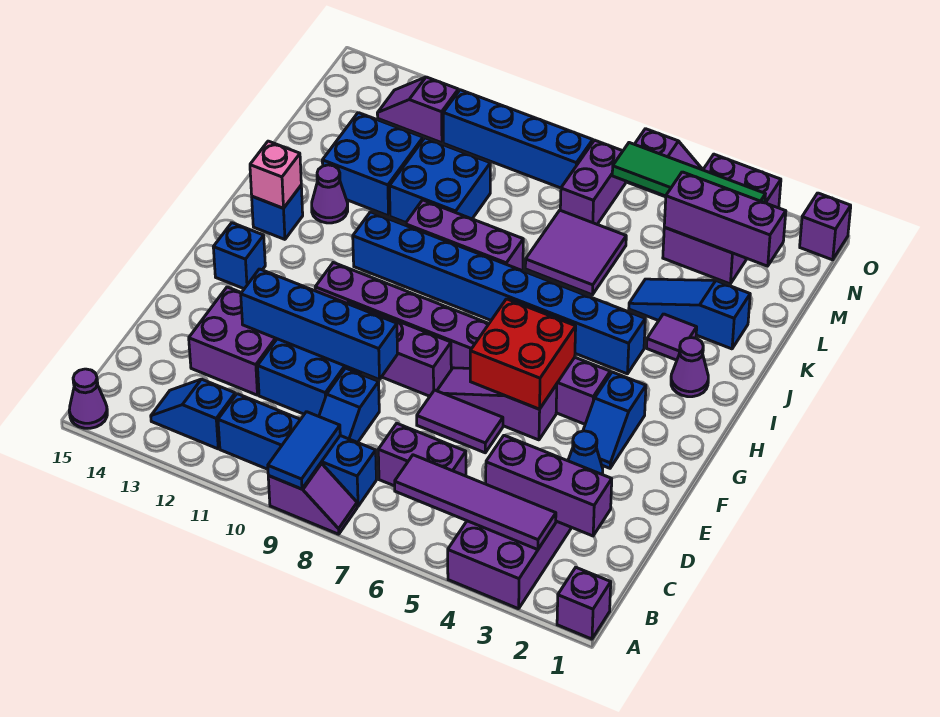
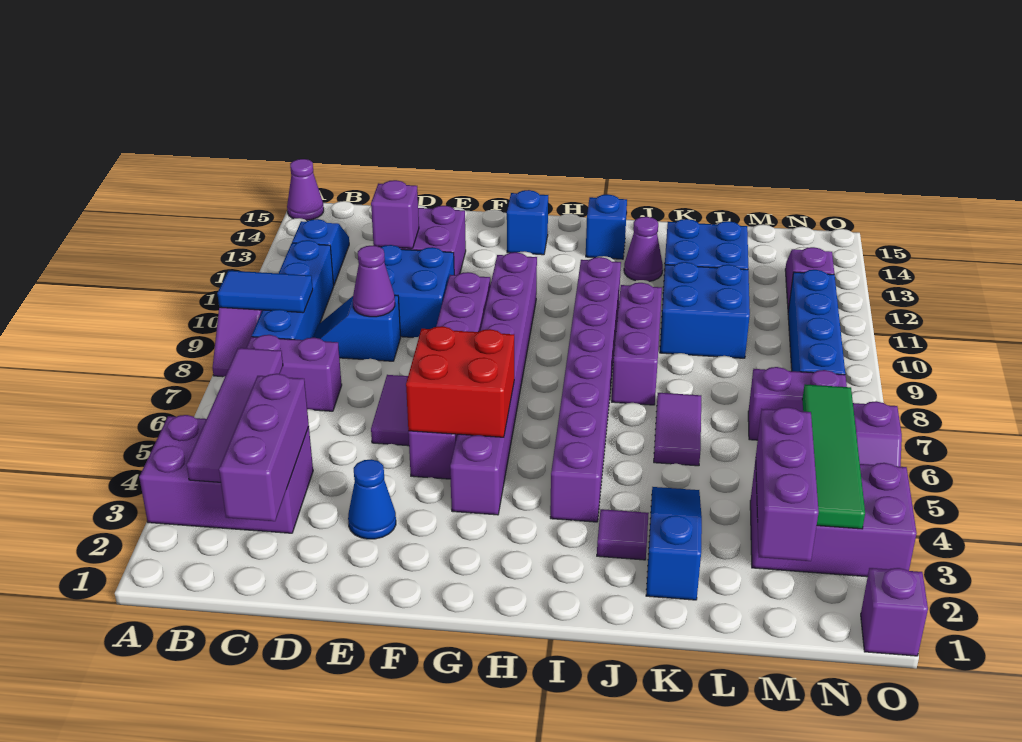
purple brick A1 level 1 -> purple brick D12 level 2
purple brick C6:C7 level 1 -> purple brick B7:C7 level 1
blue brick E9:E12 level 2 -> none
blue slope F3:G3 level 1 top G -> none
purple cone I2 level 1 -> purple cone D9 level 2
blue brick I4:I11 level 1 -> purple brick I4:I11 level 1
pink brick I14 level 2 -> none
purple tile K6:L7 level 1 -> purple tile K6:K7 level 1

